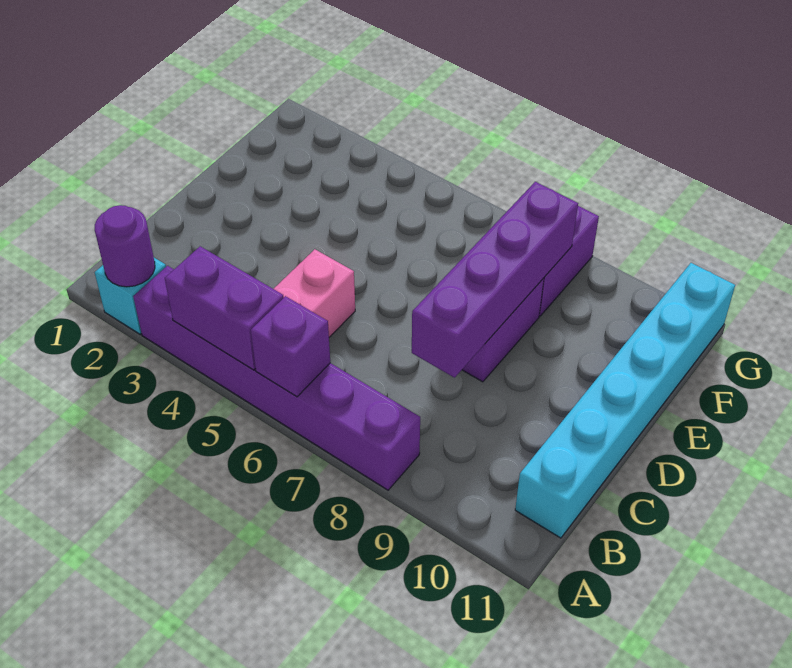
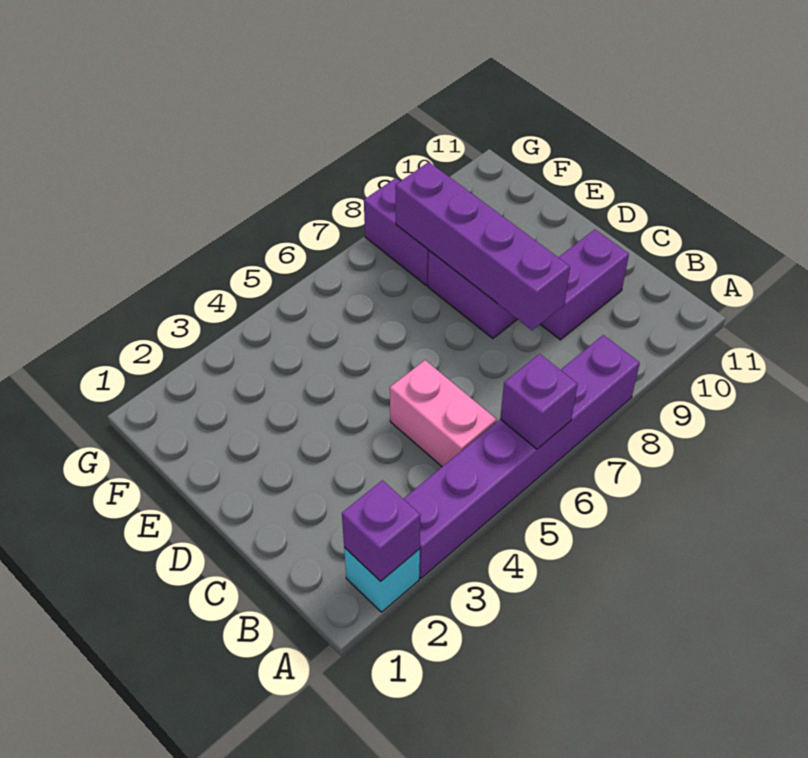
purple round brick A2 level 2 -> purple brick A2 level 2
purple brick A4:A5 level 2 -> purple brick C9:C10 level 1
cyan brick B11:G11 level 1 -> none

